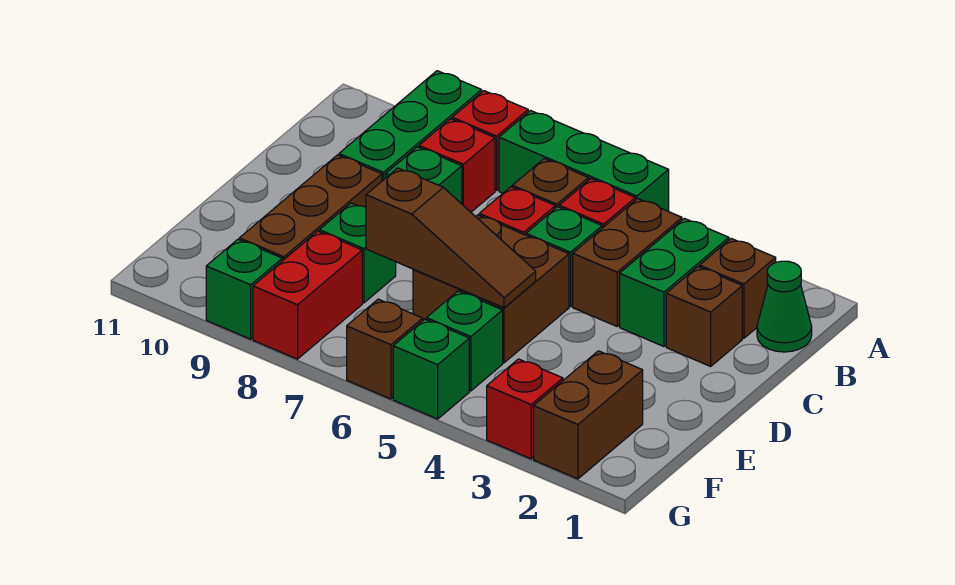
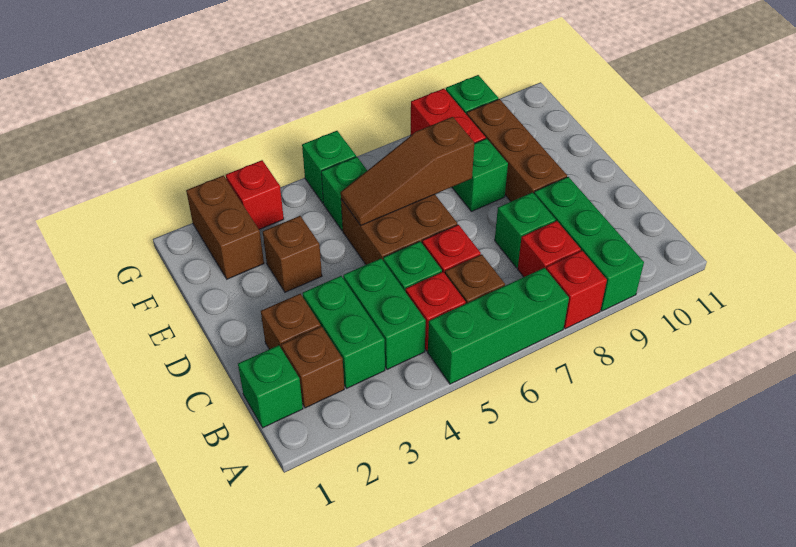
green cone B1 level 1 -> green brick B1 level 1
brown brick B4:C4 level 1 -> green brick B4:C4 level 1
brown brick G6 level 1 -> brown brick E3 level 1

